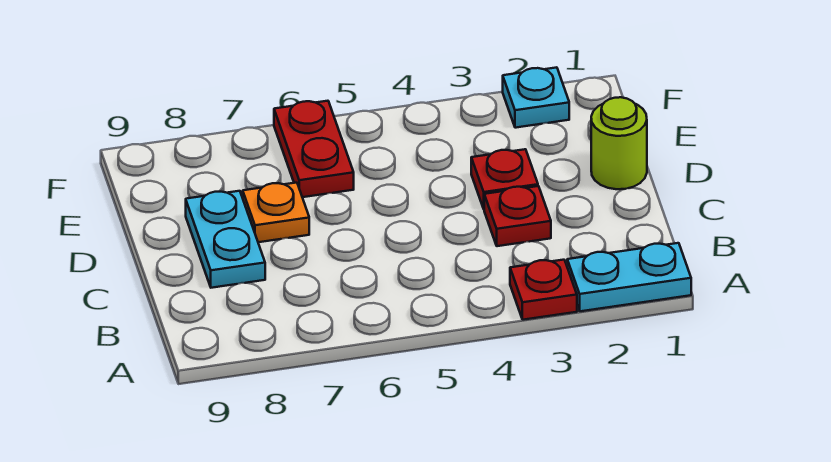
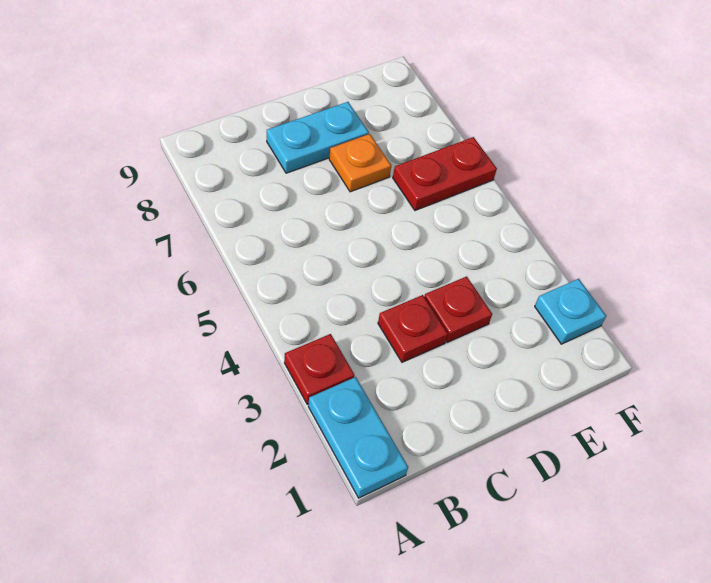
lime round brick D1 level 1 -> none

